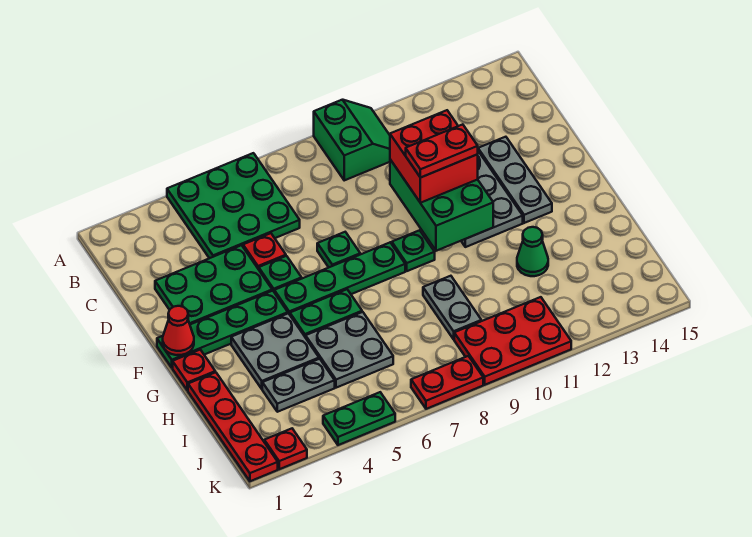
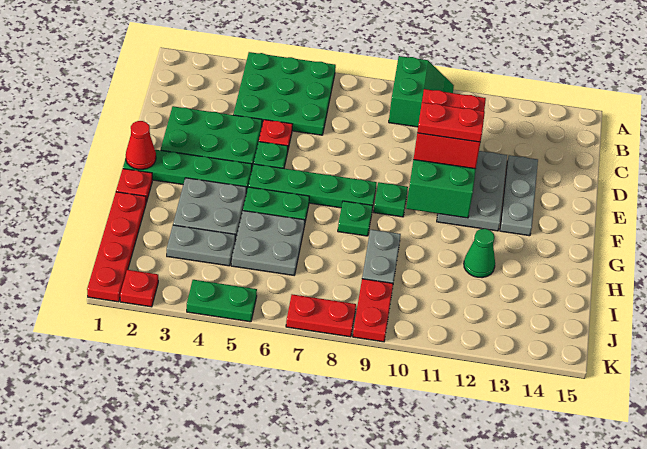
green plate E7 level 1 -> green plate G8 level 1
red plate J9:K11 level 1 -> red plate J9:K9 level 1

